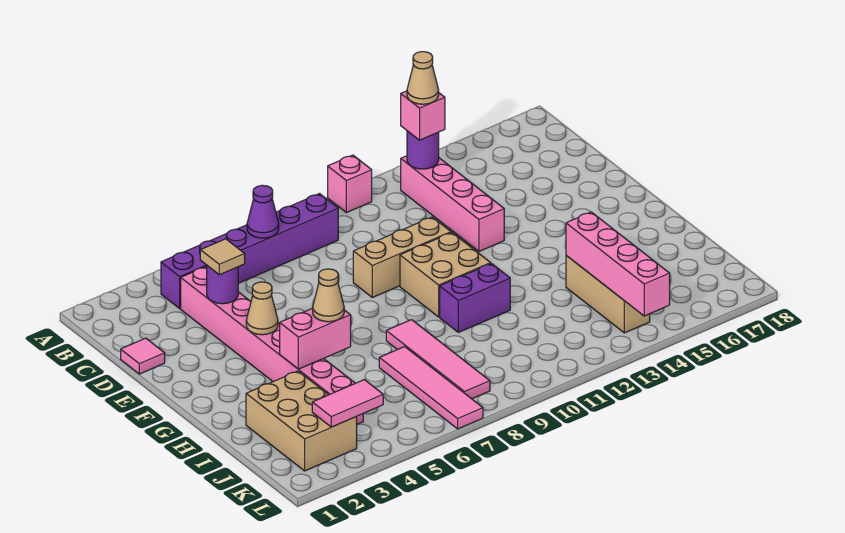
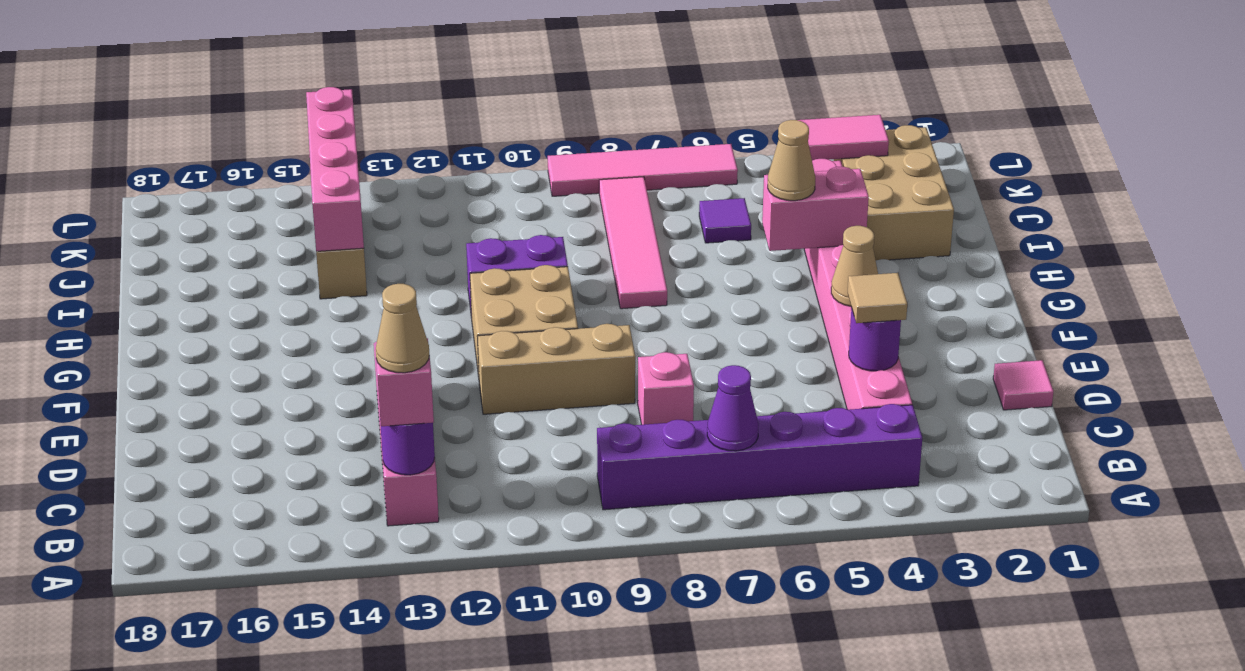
pink brick A11 level 1 -> pink brick D8 level 1
pink tile I7:L7 level 1 -> pink tile L6:L9 level 1
none -> purple tile J6 level 1

